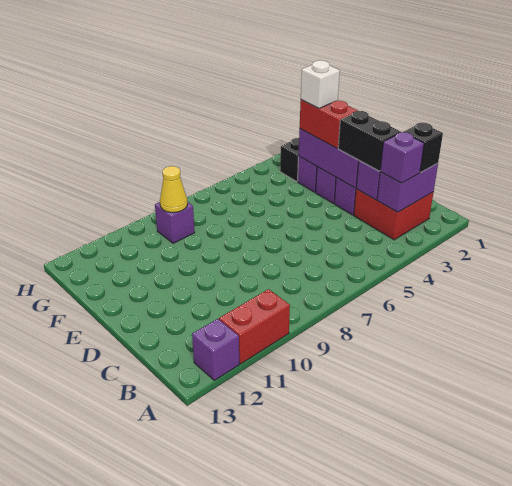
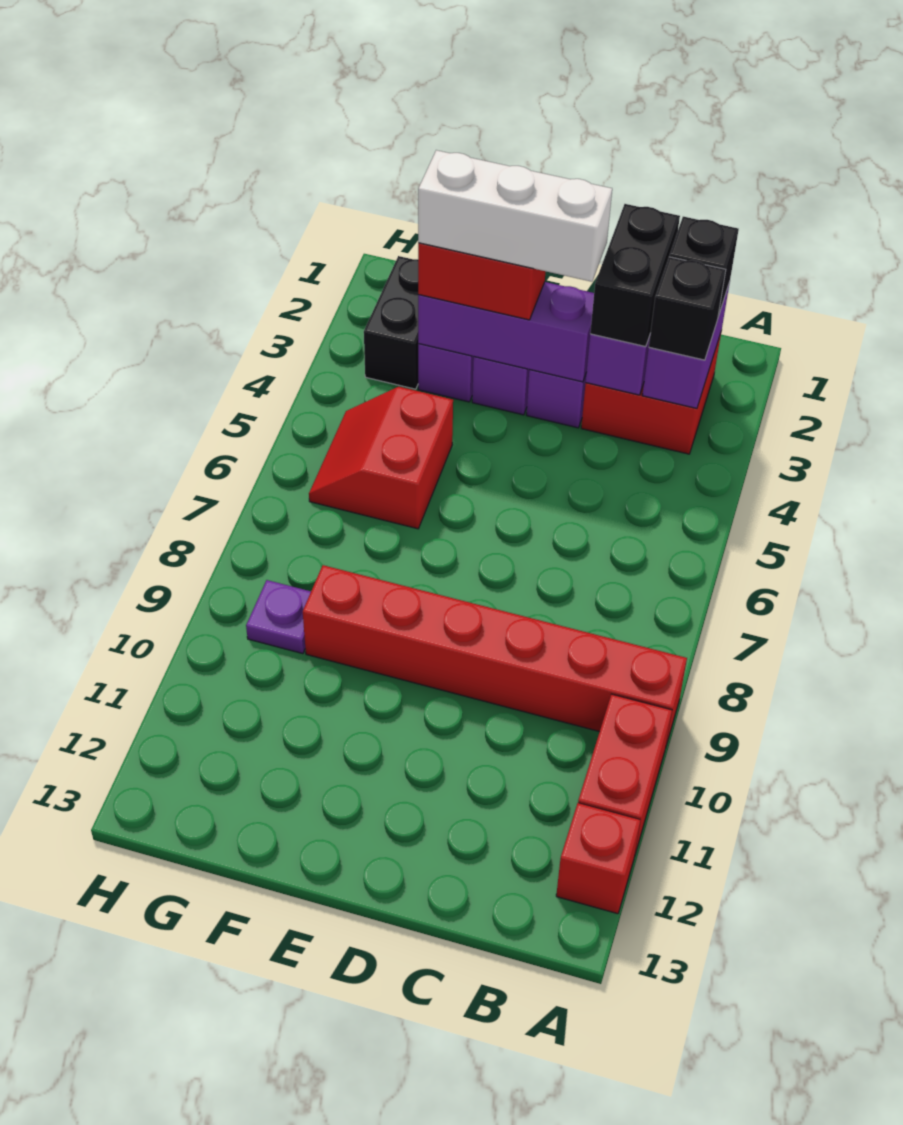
none -> red brick A9:F9 level 1
purple brick A12 level 1 -> red brick A12 level 1
purple brick B3 level 3 -> black brick B3 level 3
black brick C3:D3 level 3 -> black brick C2:C3 level 3
white brick F3 level 4 -> white brick D3:F3 level 4
none -> red slope F5:G6 level 1 top F
purple brick G9 level 1 -> purple plate G9 level 1
yellow cone G9 level 2 -> none

